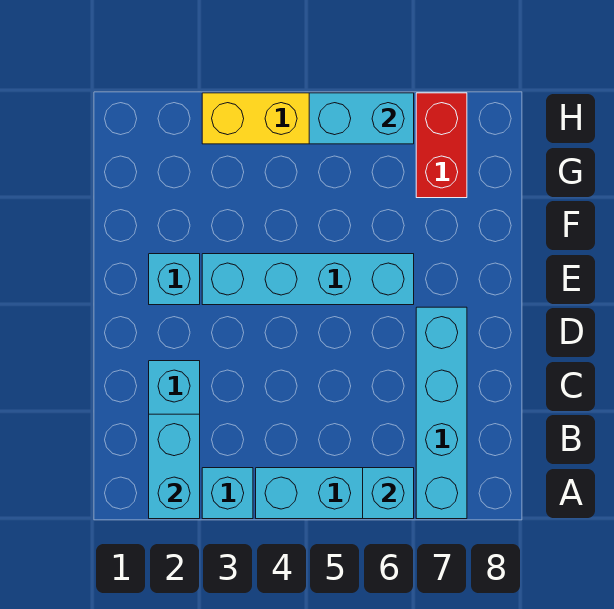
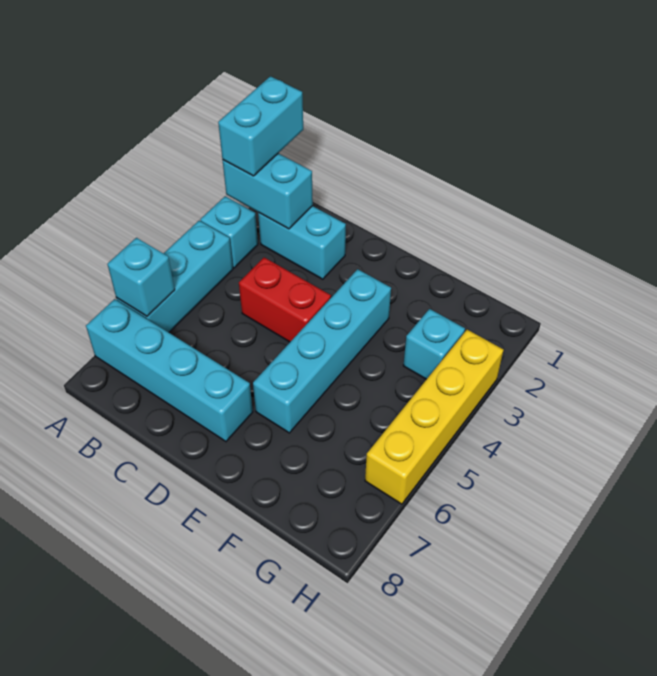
cyan brick E2 level 1 -> cyan brick G3 level 1
red brick G7:H7 level 1 -> red brick C4:D4 level 1
cyan brick H5:H6 level 2 -> cyan brick A1:A2 level 3

